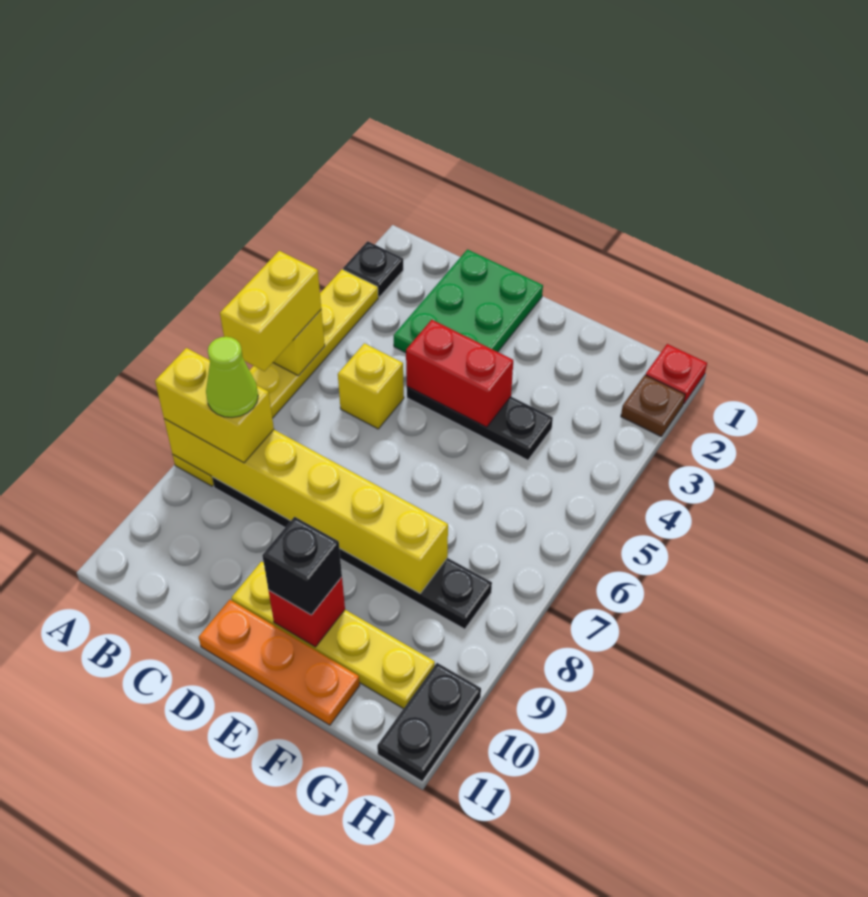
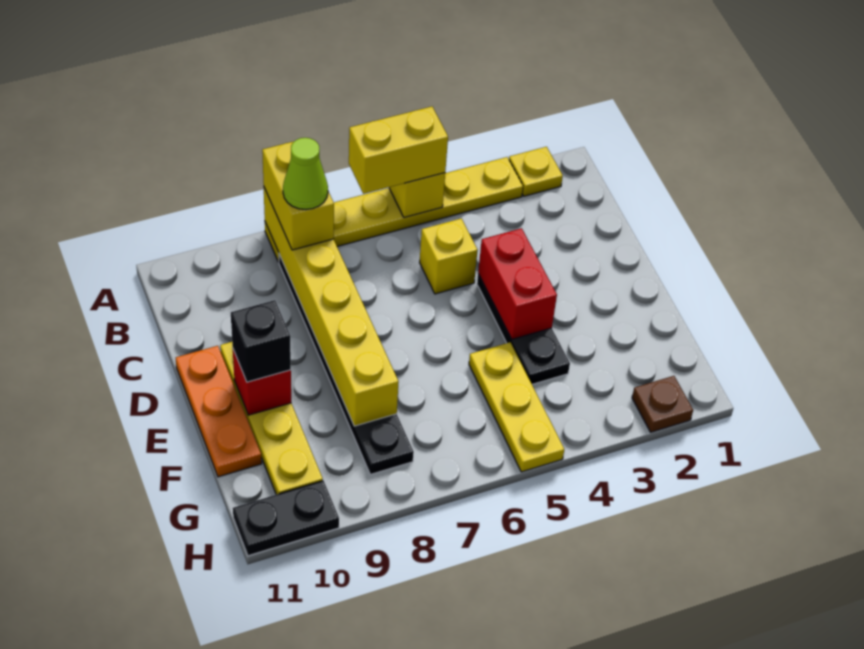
black plate A2 level 1 -> yellow plate A2 level 1
green plate C1:D3 level 1 -> none
none -> yellow plate F5:H5 level 1
red plate H1 level 1 -> none

